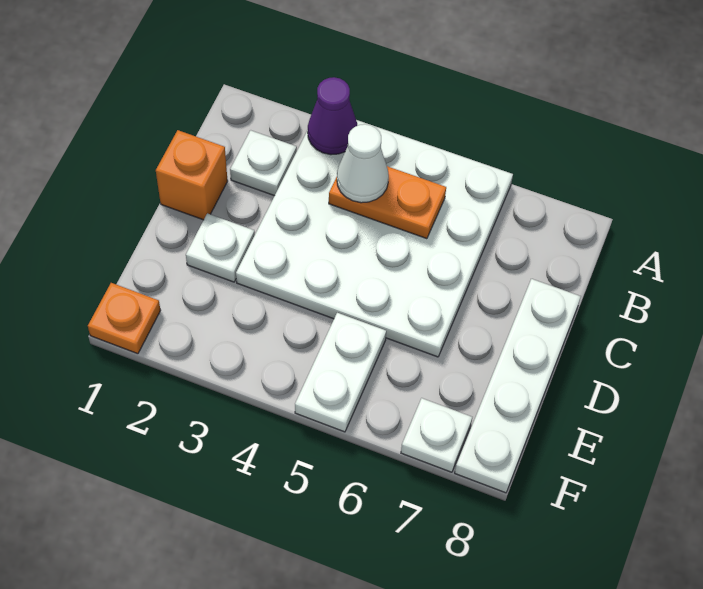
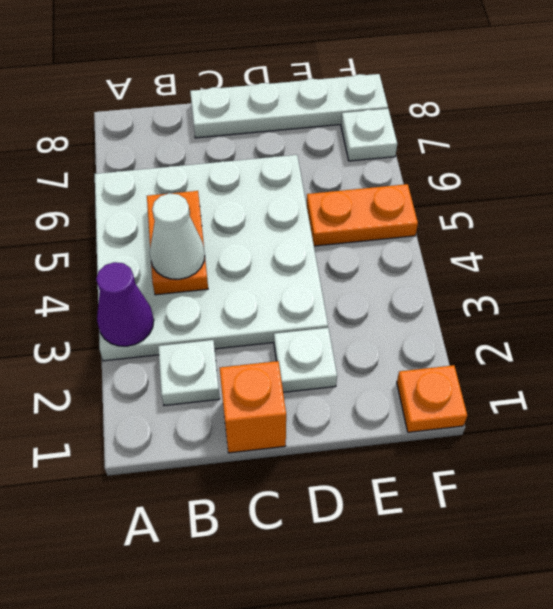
white plate E5:F5 level 1 -> orange plate E5:F5 level 1

